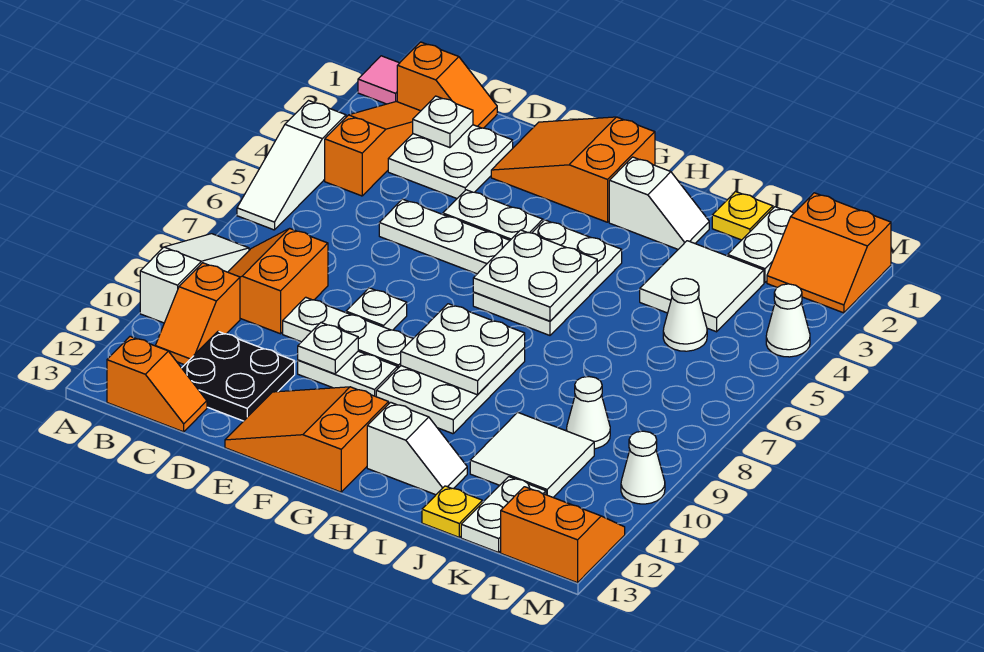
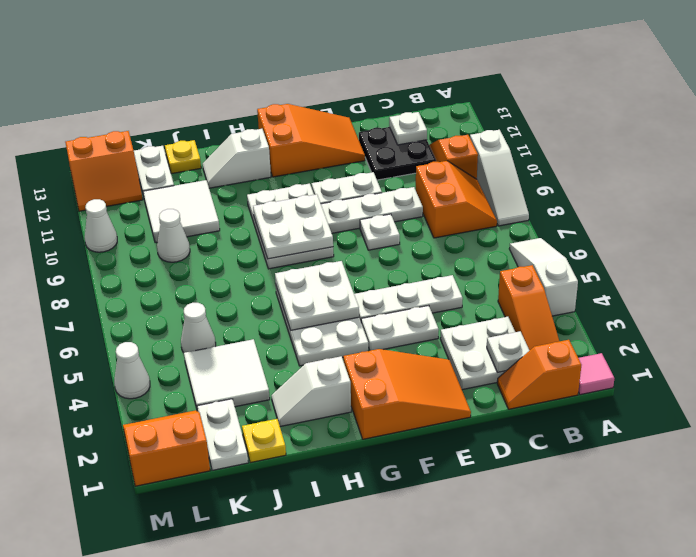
orange slope B13:C13 level 1 top B -> none
white plate E10 level 2 -> white plate C12 level 2

